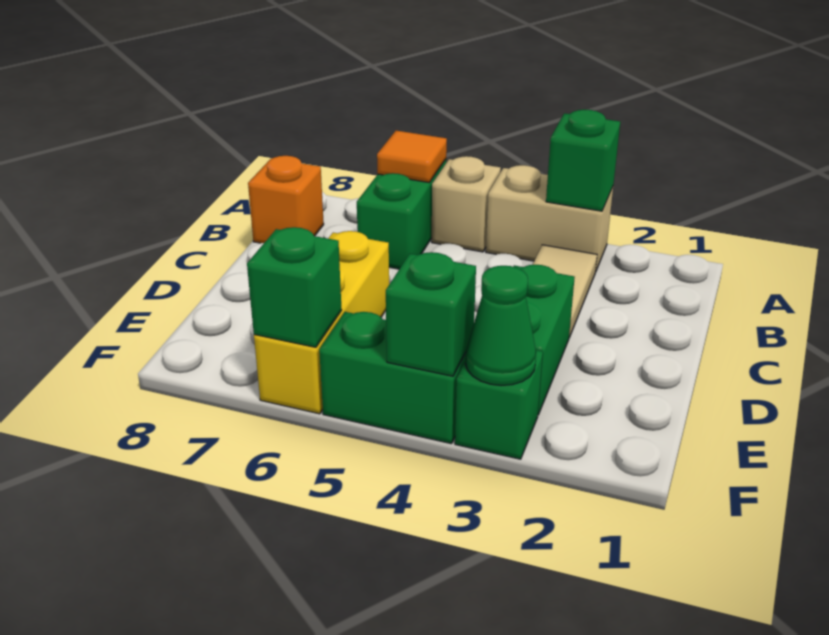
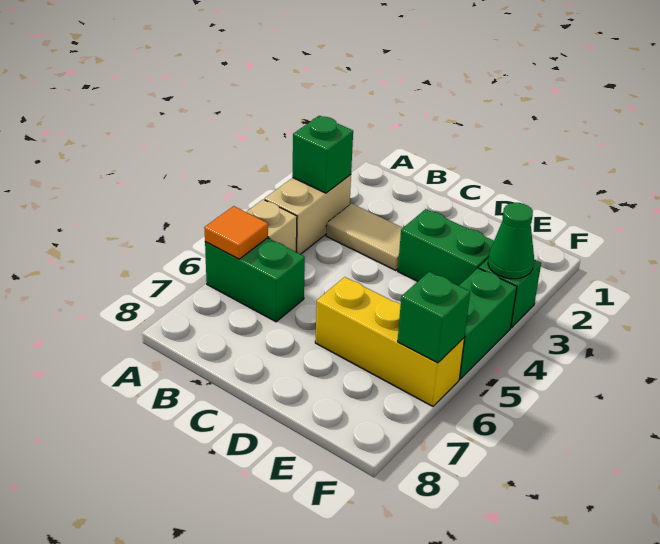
orange brick B8 level 1 -> none
green brick F4 level 2 -> none

